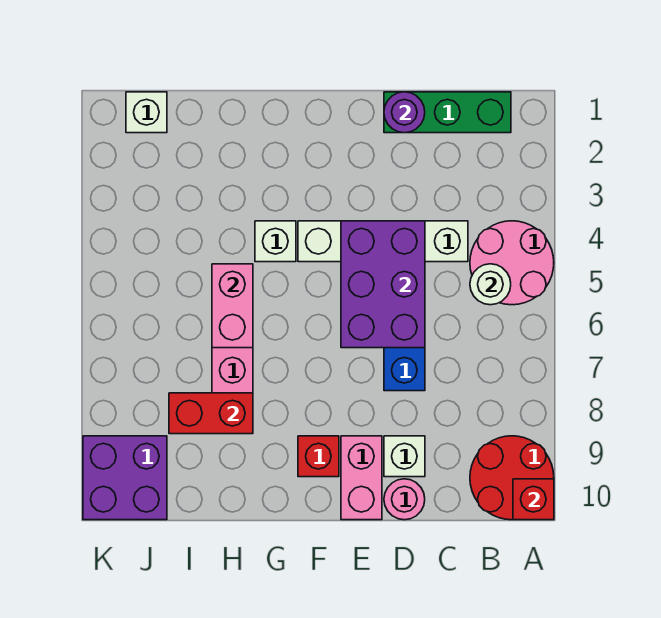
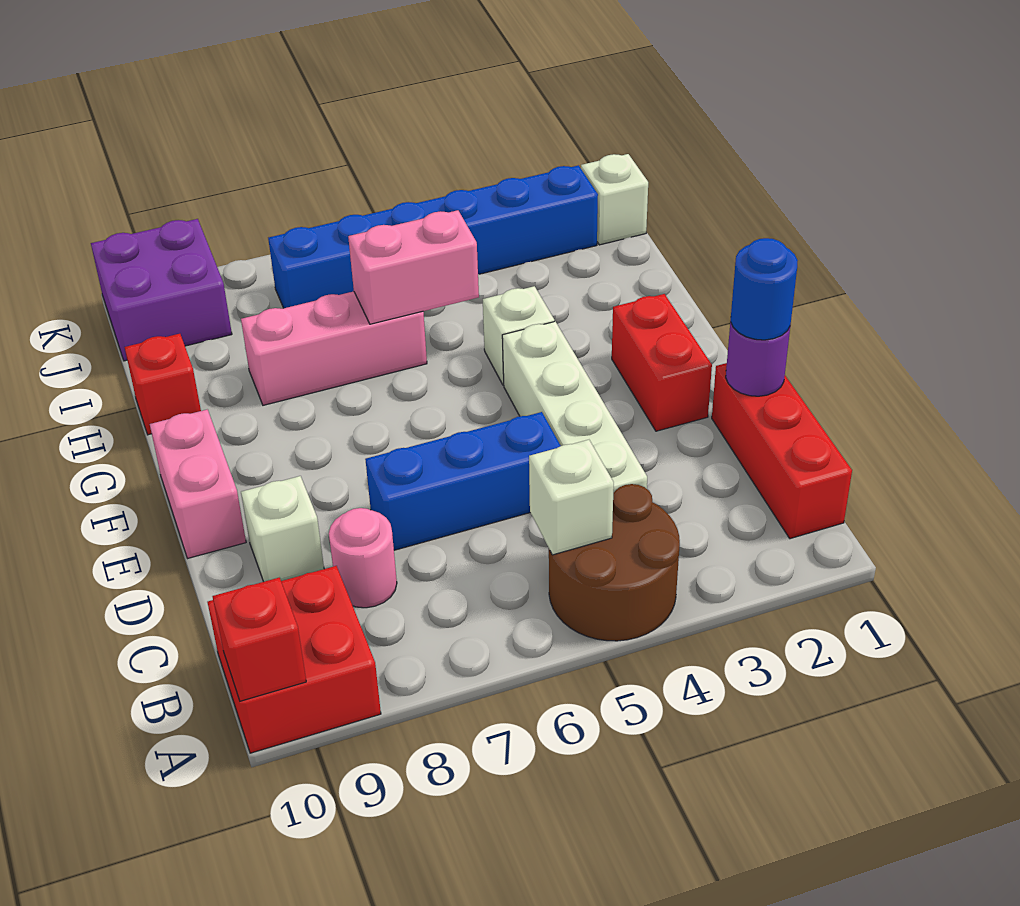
pink round brick A4:B5 level 1 -> brown round brick A4:B5 level 1
red round brick A9:B10 level 1 -> red brick A9:B10 level 1
green brick B1:D1 level 1 -> red brick B1:D1 level 1
white round brick B5 level 2 -> white brick B5 level 2
none -> blue round brick D1 level 3
purple brick D4:E6 level 2 -> none
pink round brick D10 level 1 -> pink round brick C8 level 1
pink brick E9:E10 level 1 -> pink brick E10:F10 level 1
red brick F9 level 1 -> red brick H10 level 1
red brick H8:I8 level 2 -> red brick E2:F2 level 1
none -> blue brick J2:J7 level 1

